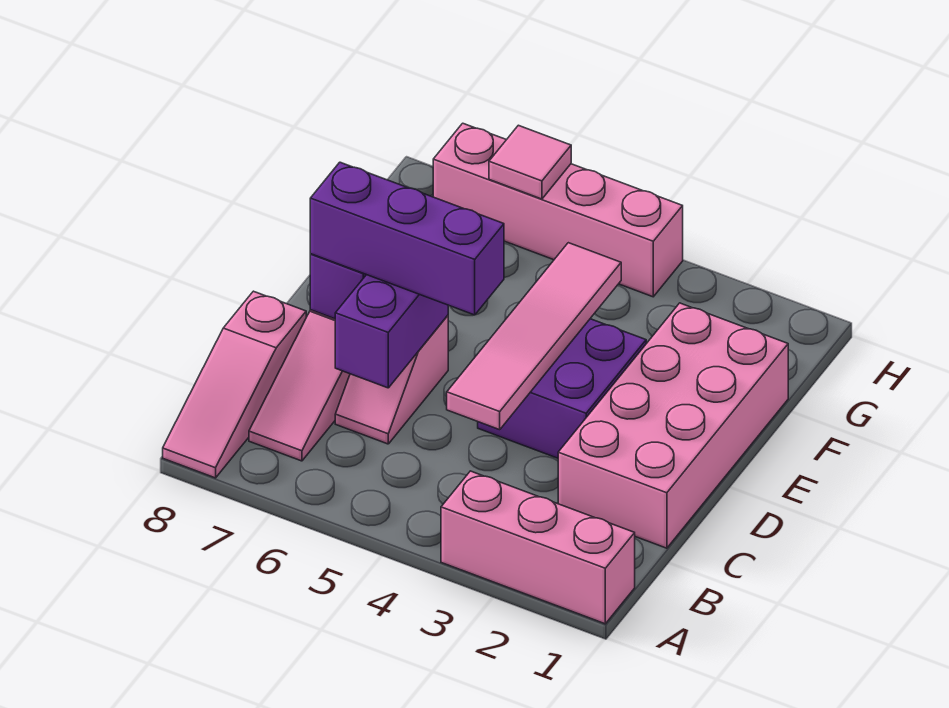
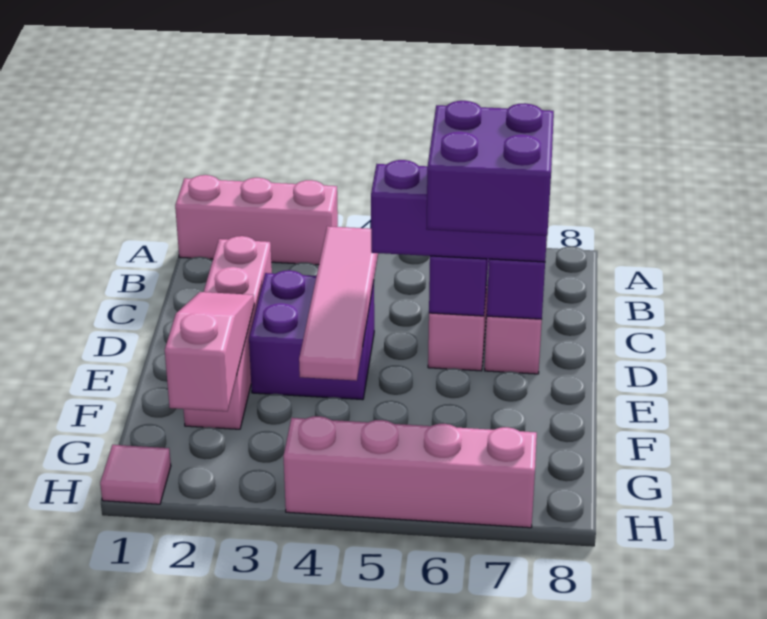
pink slope A8:C8 level 1 top C -> pink slope E2:G2 level 2 top G
pink brick C1:F2 level 1 -> pink brick C2:F2 level 1
none -> purple brick D6:E7 level 4
pink tile H6 level 2 -> pink tile H1 level 1

